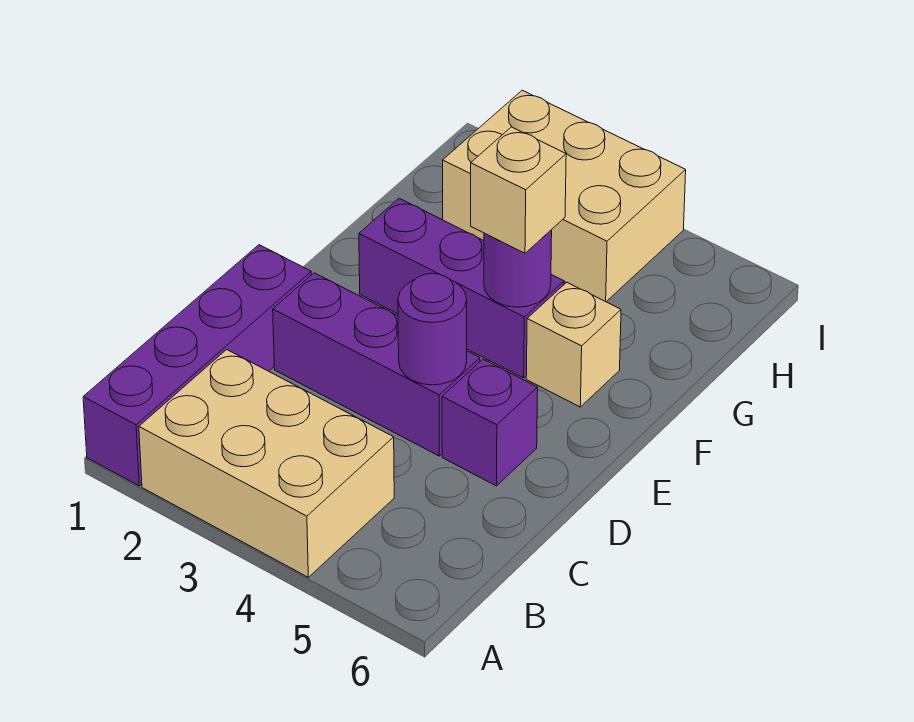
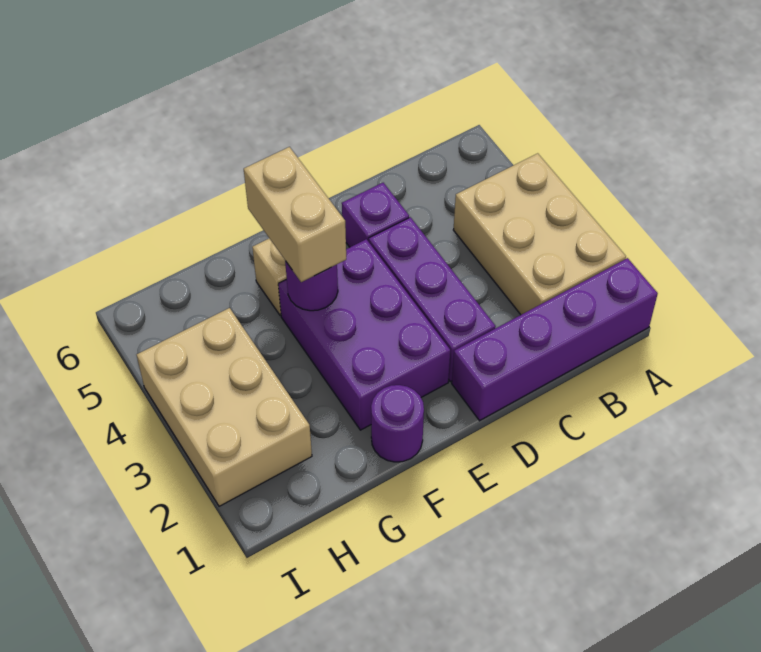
purple round brick D4 level 2 -> purple round brick F1 level 1
purple brick F2:F4 level 1 -> purple brick E2:F4 level 1
tan brick F4 level 3 -> tan brick F4:F5 level 3

